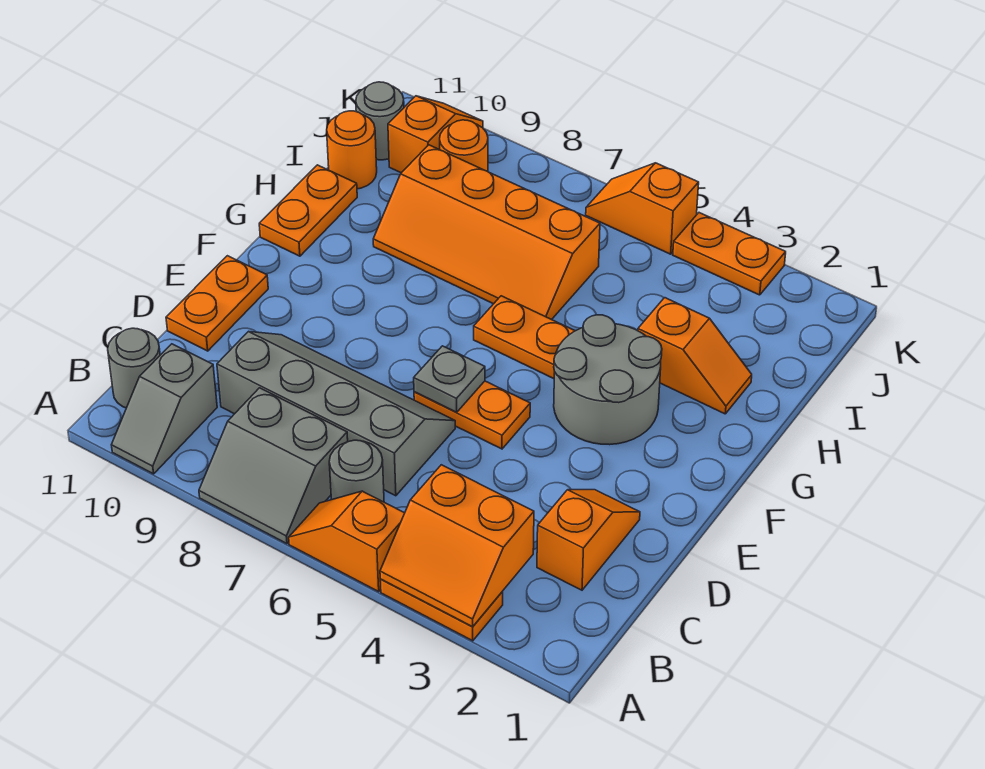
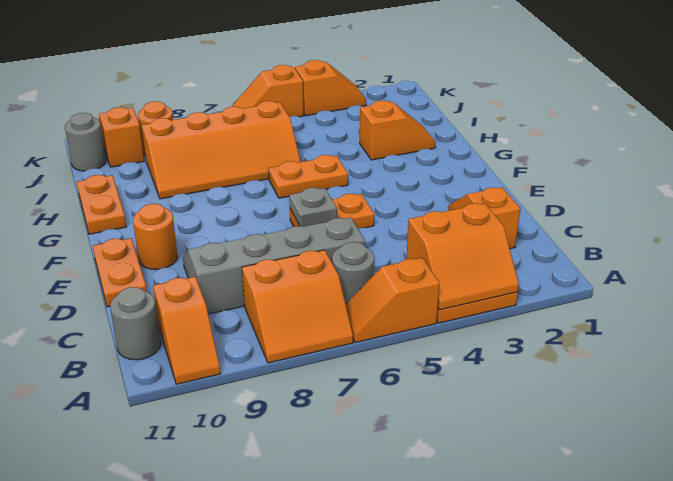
grey slope A7:B8 level 1 top B -> orange slope A7:B8 level 1 top B
grey slope A10:B10 level 1 top B -> orange slope A10:B10 level 1 top B
grey round brick F3:G4 level 1 -> none
orange round brick I11 level 1 -> orange round brick E10 level 1
orange plate K3:K4 level 1 -> orange slope K3:K4 level 1 top 4

